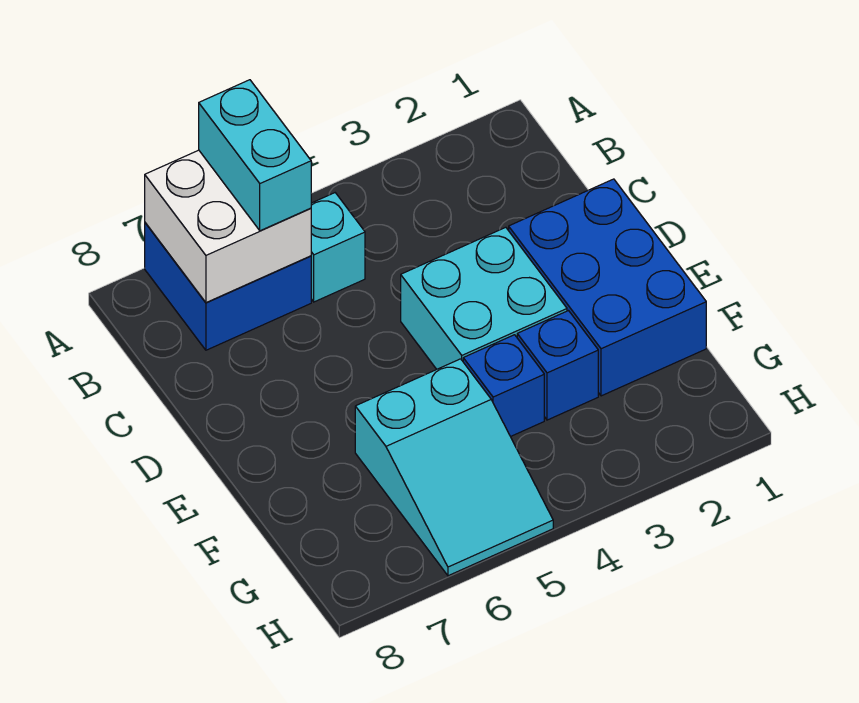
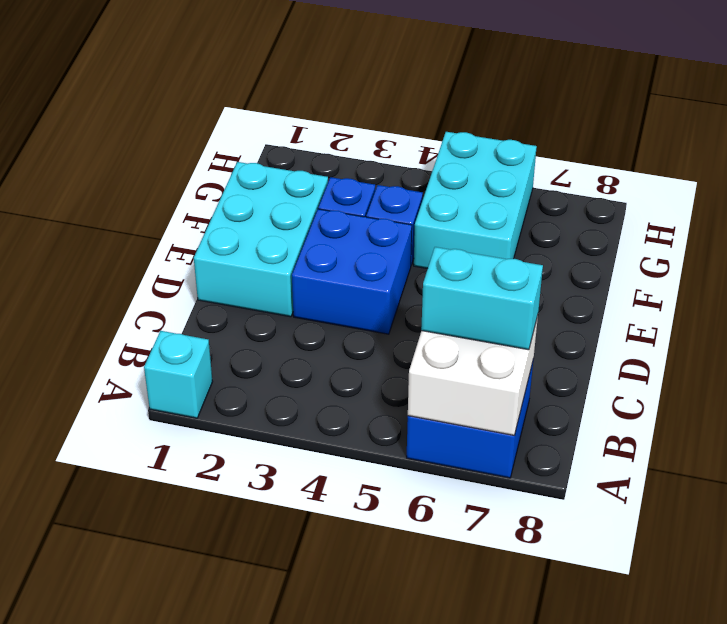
cyan brick A6:B6 level 3 -> cyan brick B6:B7 level 3
cyan brick B5 level 1 -> cyan brick A1 level 1
blue brick D1:F2 level 1 -> cyan brick D1:F2 level 1
cyan brick D3:E4 level 1 -> blue brick D3:E4 level 1
cyan slope F5:H6 level 1 top F -> cyan brick F5:H6 level 1

